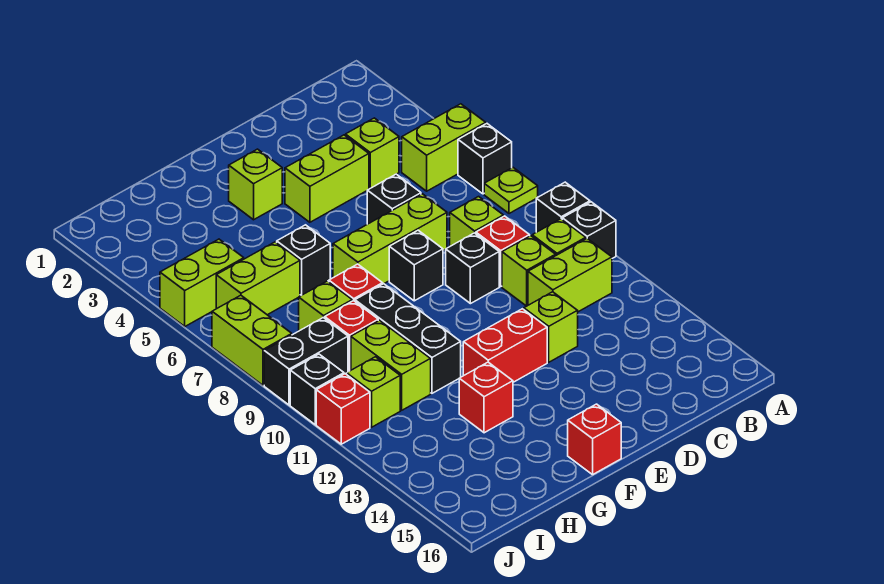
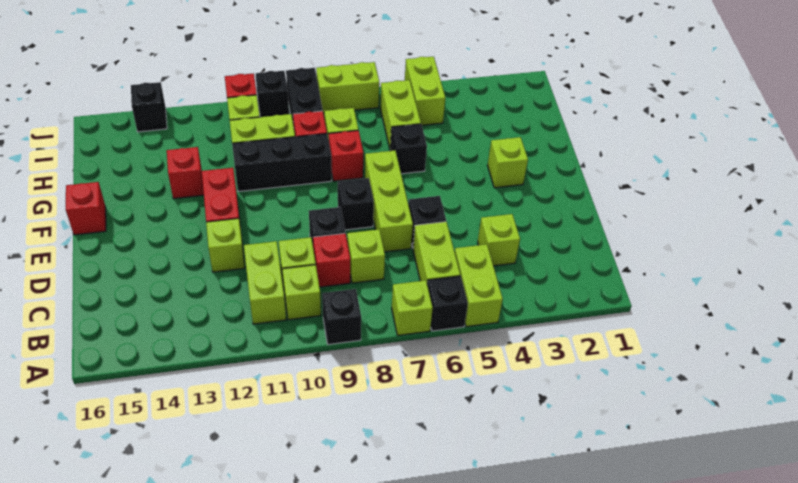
lime plate A7 level 1 -> lime brick A7 level 1
black brick A10 level 1 -> black brick J14 level 1
lime brick D4:E4 level 1 -> lime brick B6:C6 level 1

